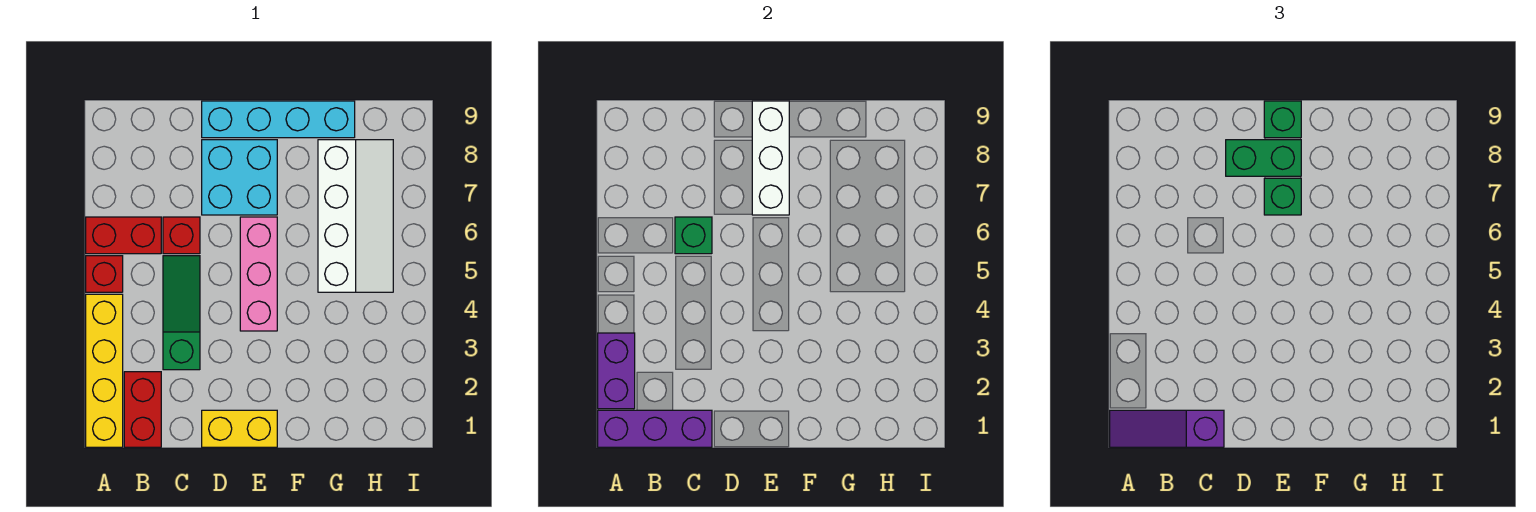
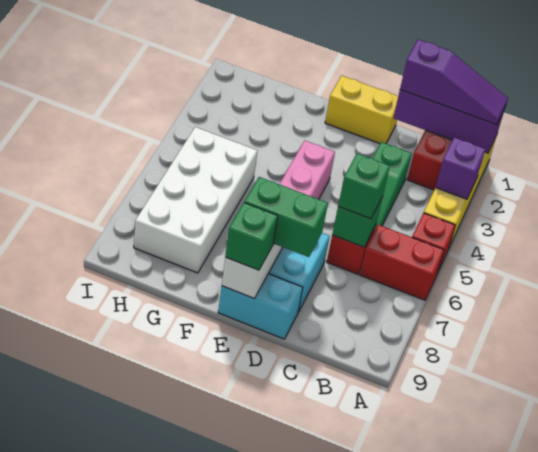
purple brick A2:A3 level 2 -> purple brick A3 level 2
cyan brick D9:G9 level 1 -> cyan brick D9:E9 level 1
green brick E7 level 3 -> green brick C6 level 3
white slope G5:H8 level 1 top G -> white brick G5:H8 level 1

